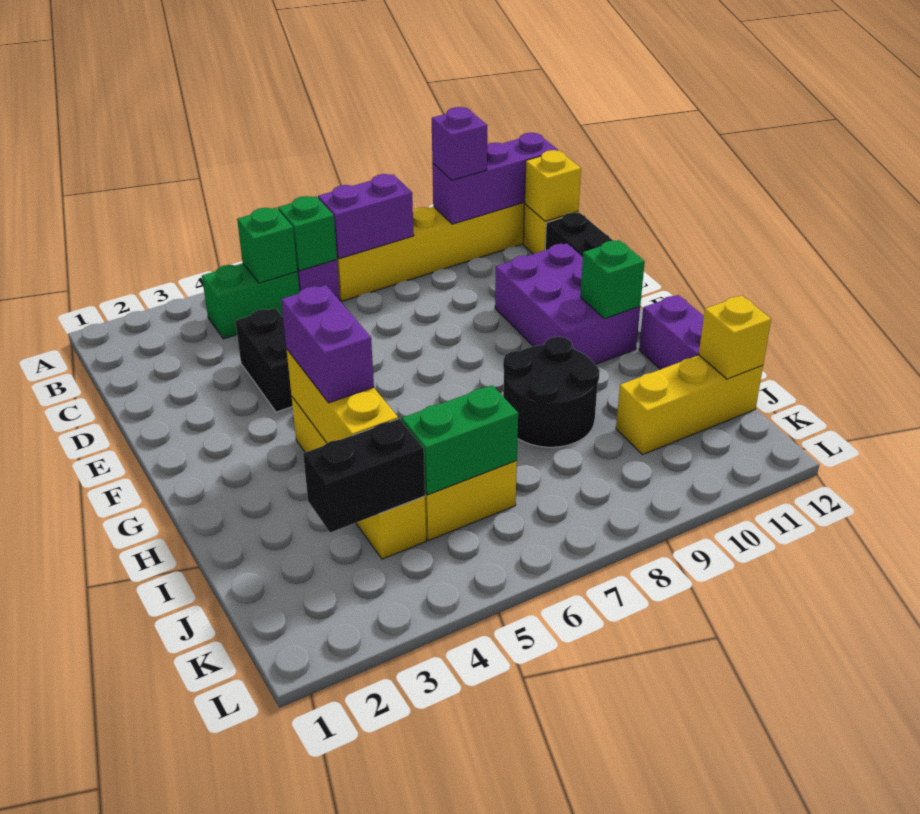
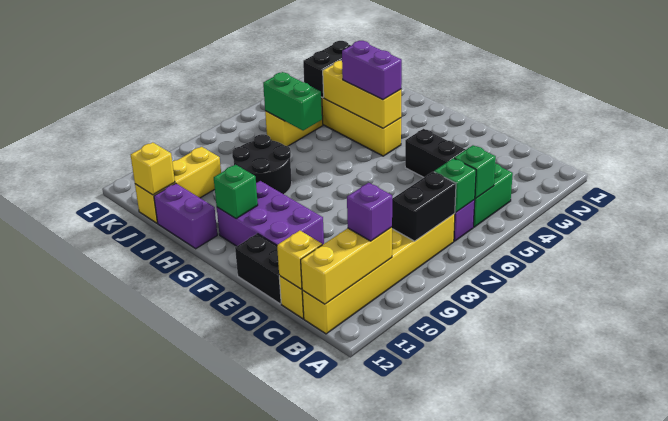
purple brick B7:B8 level 2 -> black brick B7:B8 level 2
purple brick B10:B12 level 2 -> yellow brick B10:B12 level 2
green brick J5:J6 level 2 -> green brick I6:J6 level 2

